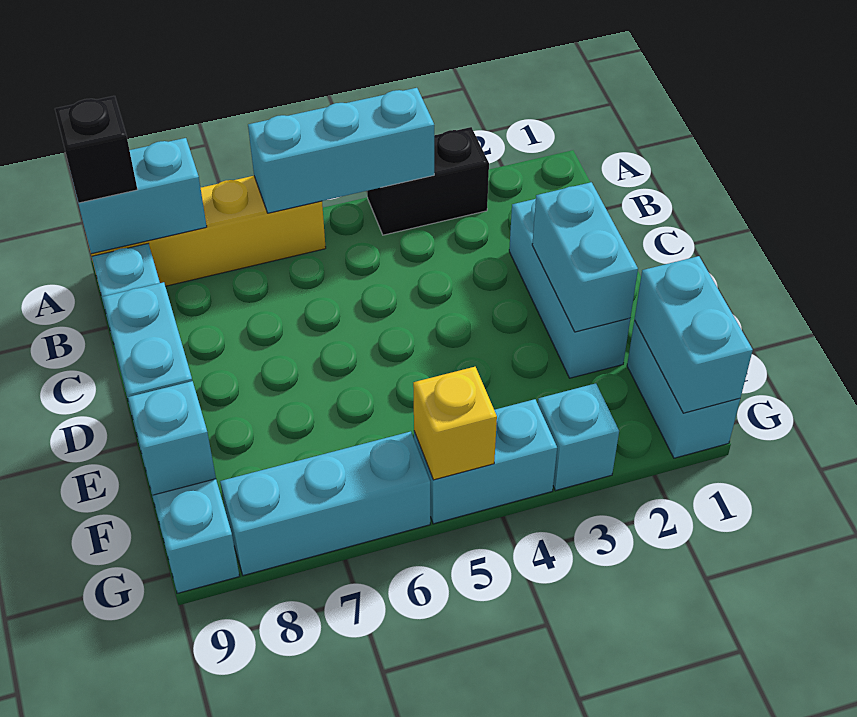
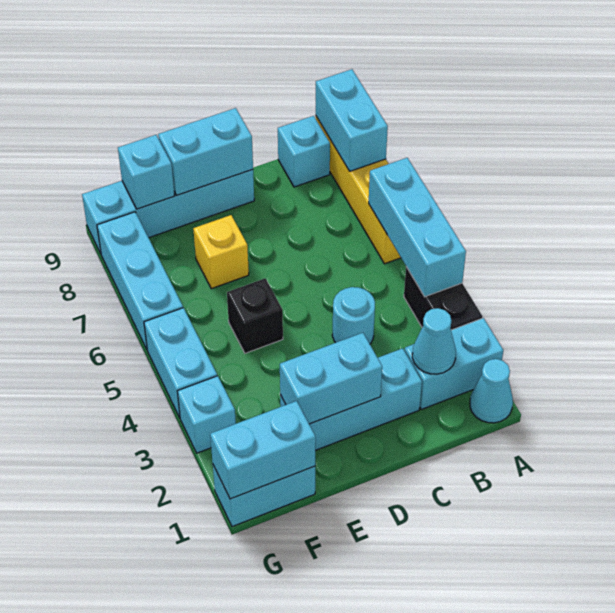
none -> cyan cone A1 level 1
none -> cyan brick A2:B2 level 1
black brick A9 level 3 -> black brick E5 level 1
none -> cyan cone B2 level 2
none -> cyan round brick C4 level 1
yellow brick G5 level 2 -> yellow brick E7 level 1

